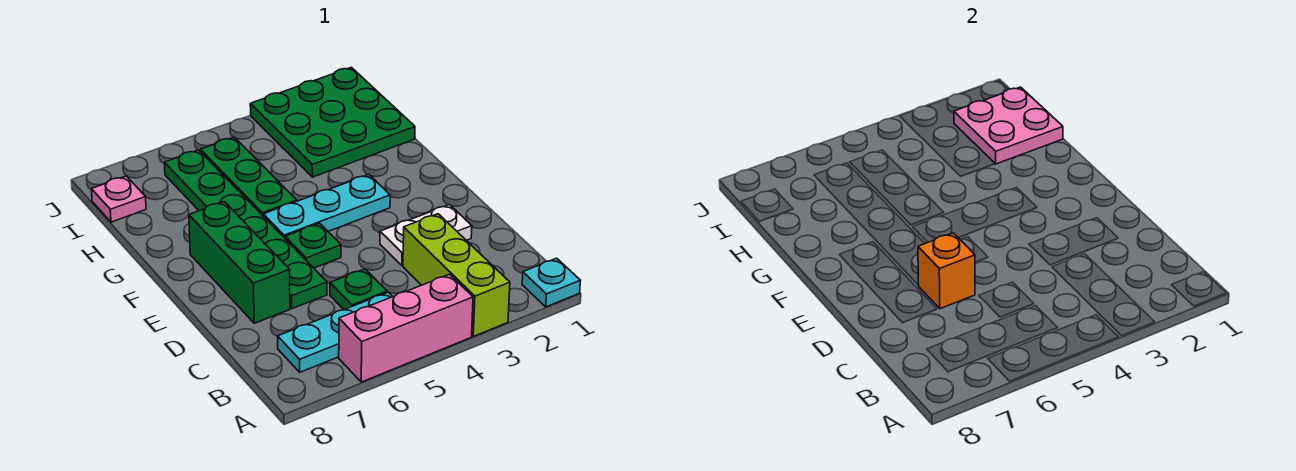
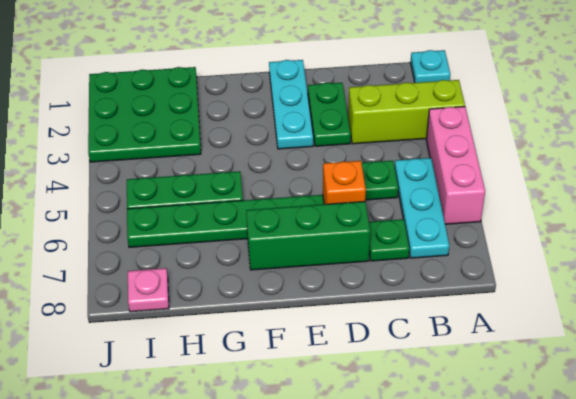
white plate D2:D3 level 1 -> green plate D2:D3 level 1
green plate E5 level 1 -> green plate C7 level 1
cyan plate F3:F5 level 1 -> cyan plate E1:E3 level 1
pink plate H1:I2 level 2 -> none

